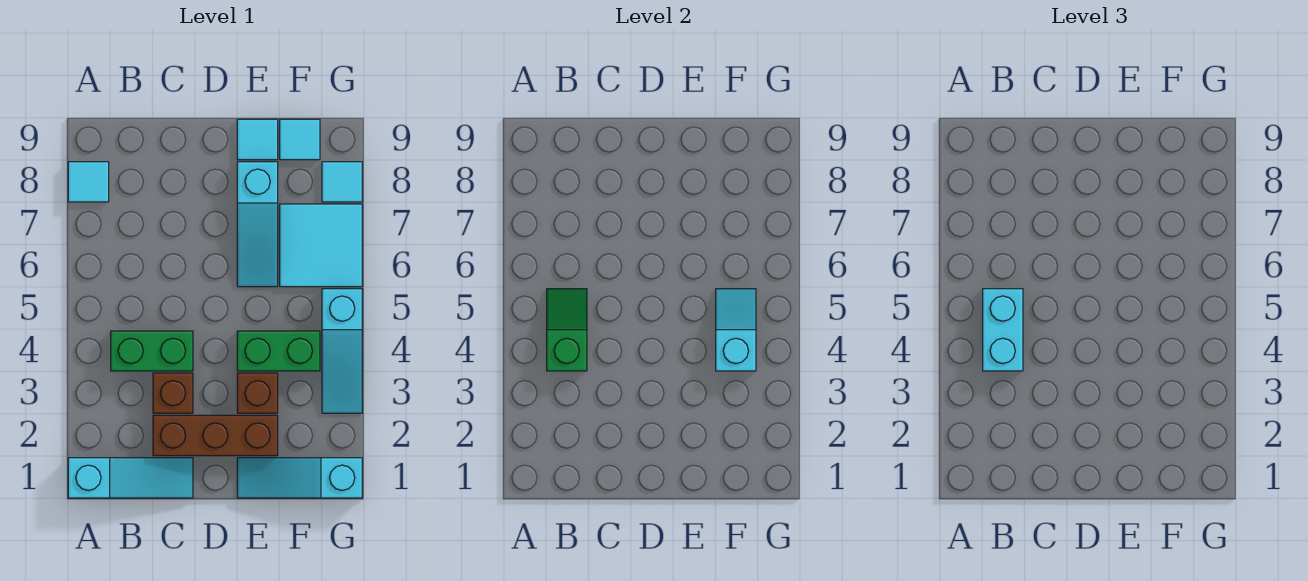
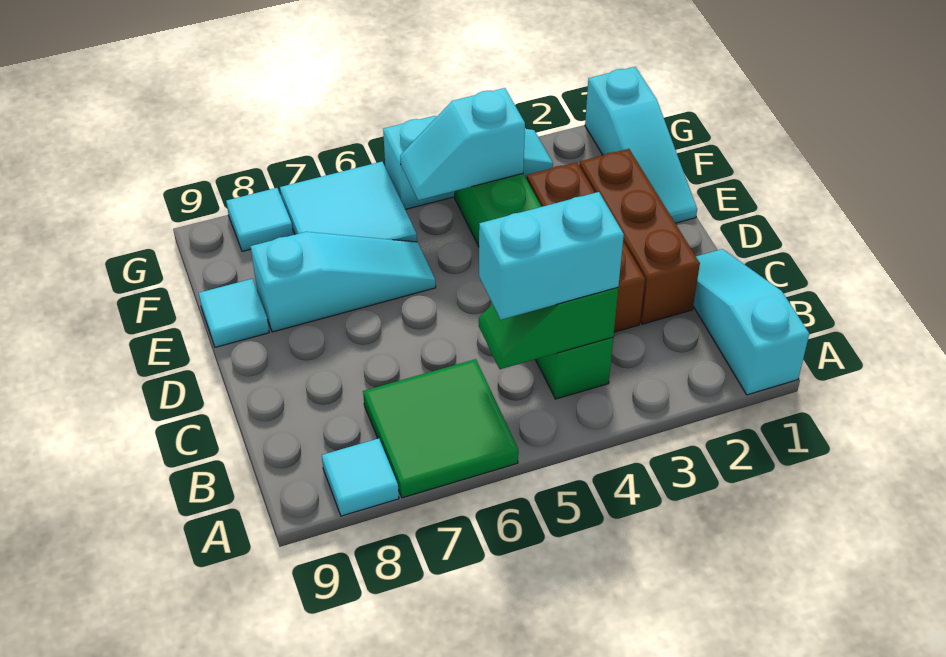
none -> green tile A6:B7 level 1
cyan tile F9 level 1 -> none

